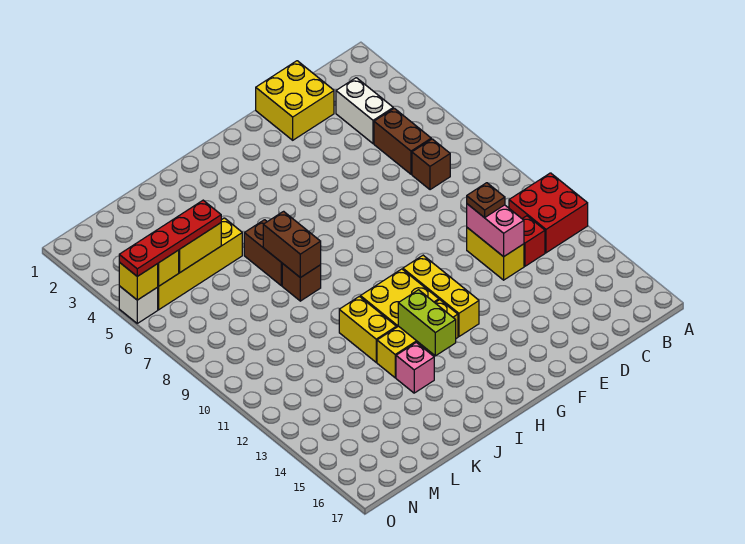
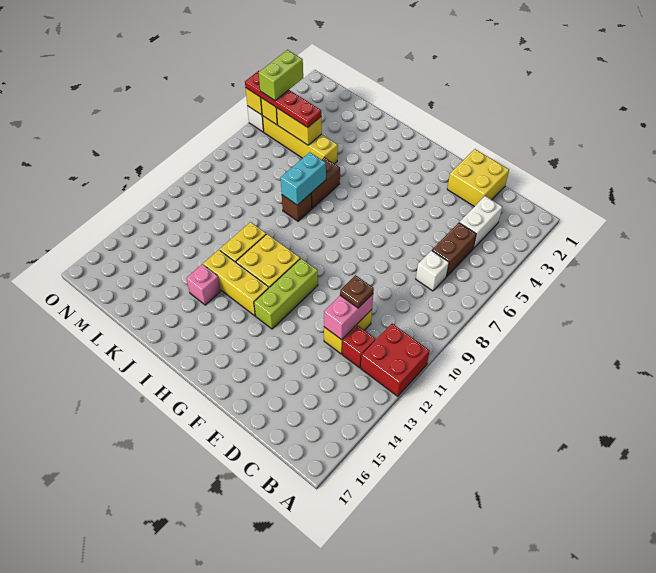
brown brick C7 level 1 -> white brick C7 level 1
yellow brick G11:G13 level 1 -> lime brick G11:G13 level 1
lime brick I13:I14 level 2 -> lime brick N4:N5 level 4
brown brick J7:J8 level 2 -> cyan brick J7:J8 level 2

